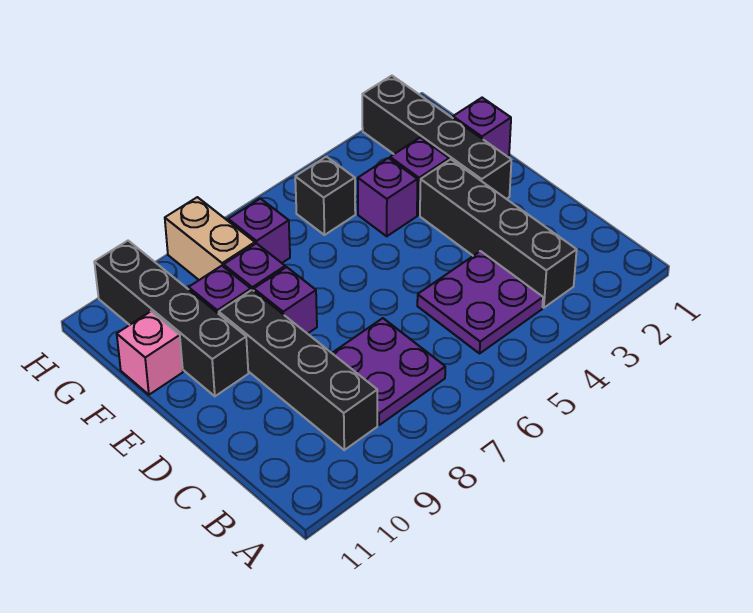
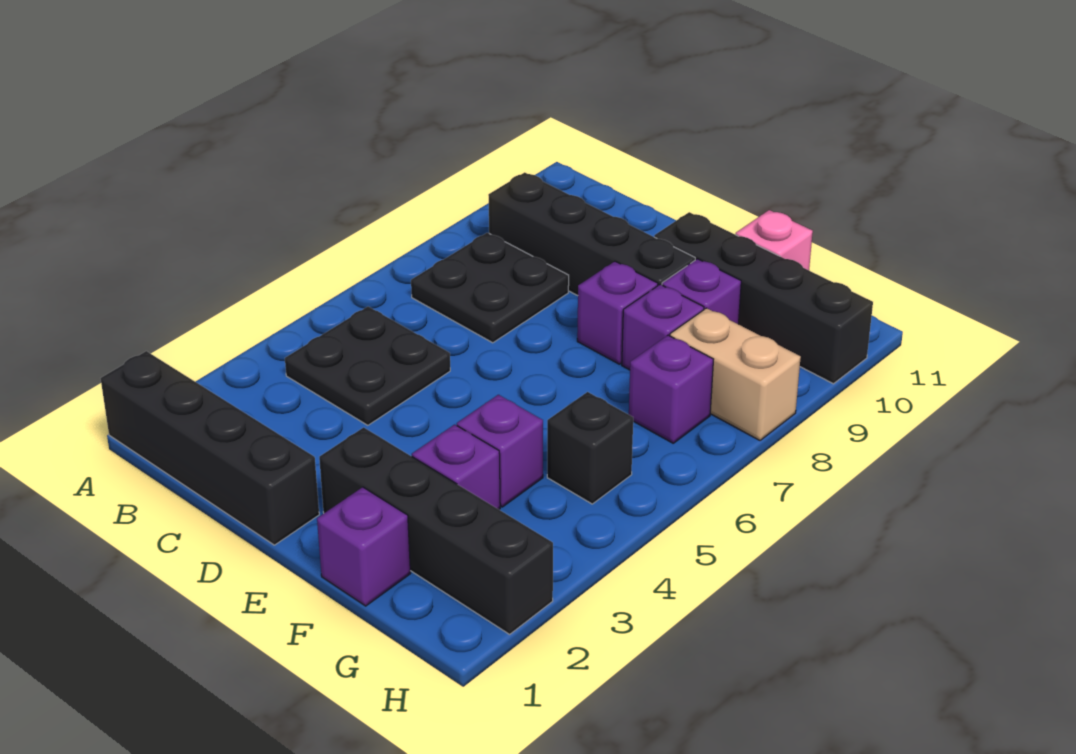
black brick B3:E3 level 1 -> black brick A1:D1 level 1
purple plate B4:C5 level 1 -> black plate B4:C5 level 1
purple plate B7:C8 level 1 -> black plate B7:C8 level 1

